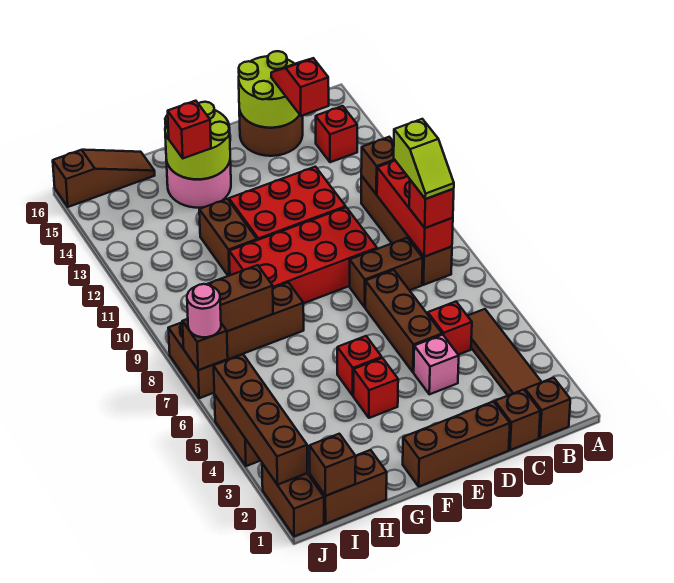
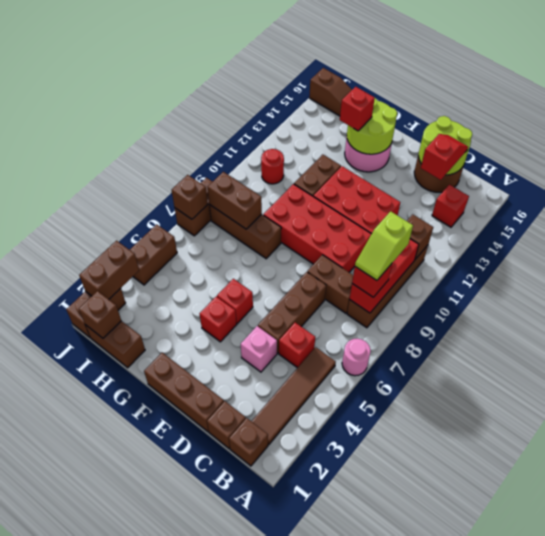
none -> red round brick I11 level 1
brown brick J2:J5 level 2 -> brown brick J2:J3 level 2
pink round brick J7 level 3 -> pink round brick A6 level 1

